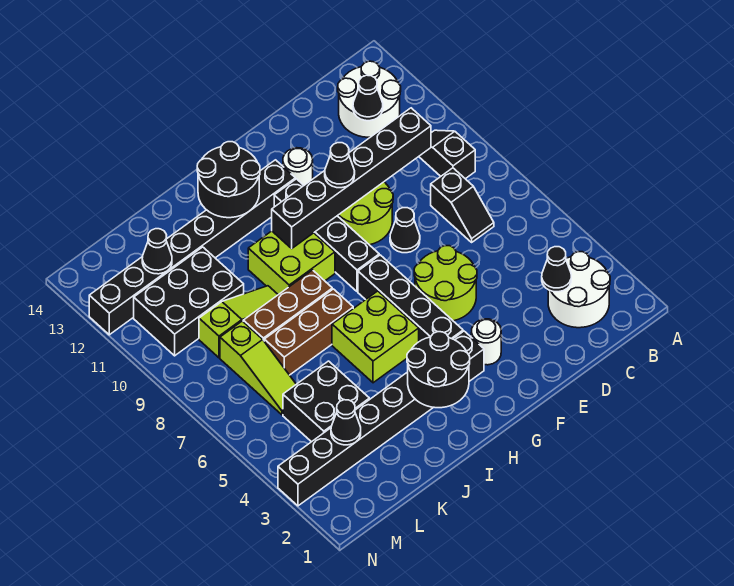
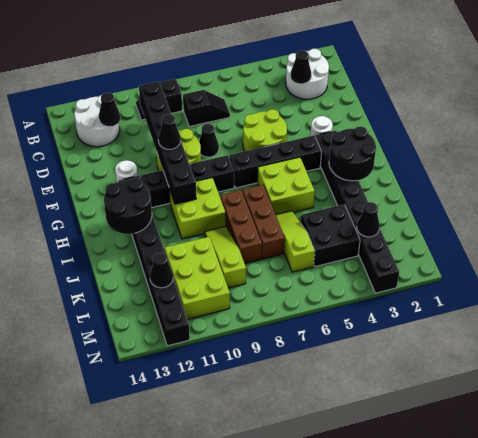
black brick K10:M11 level 1 -> lime brick K10:M11 level 1
lime slope L6:L8 level 1 top 8 -> lime slope J6:L6 level 1 top L

